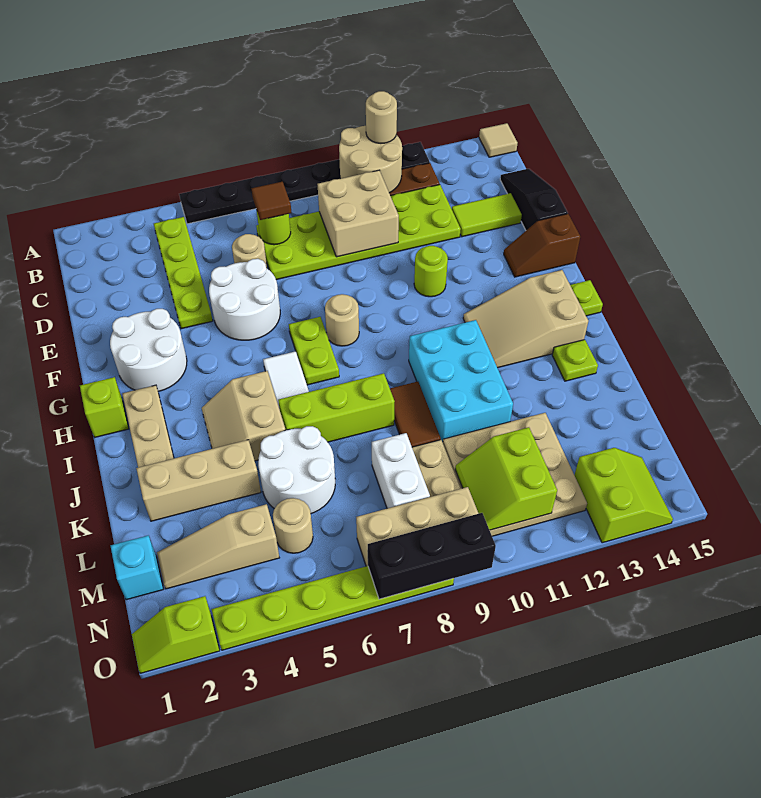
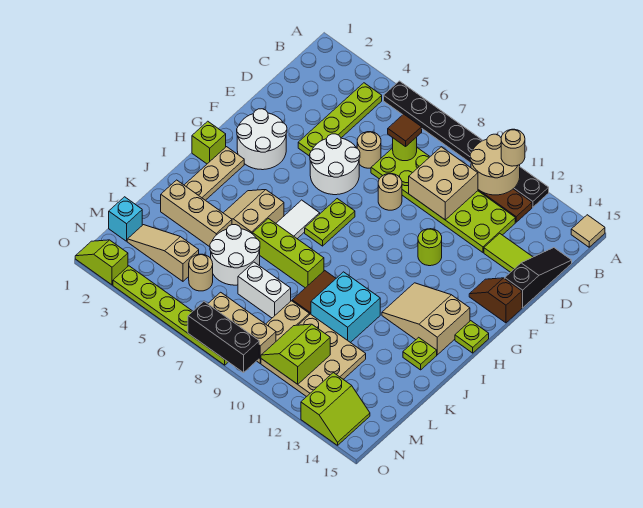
tan round brick G8 level 1 -> tan round brick E8 level 1
cyan brick I10:K11 level 1 -> cyan brick J10:K11 level 1
white brick L8:M8 level 1 -> white brick L7:L8 level 1

